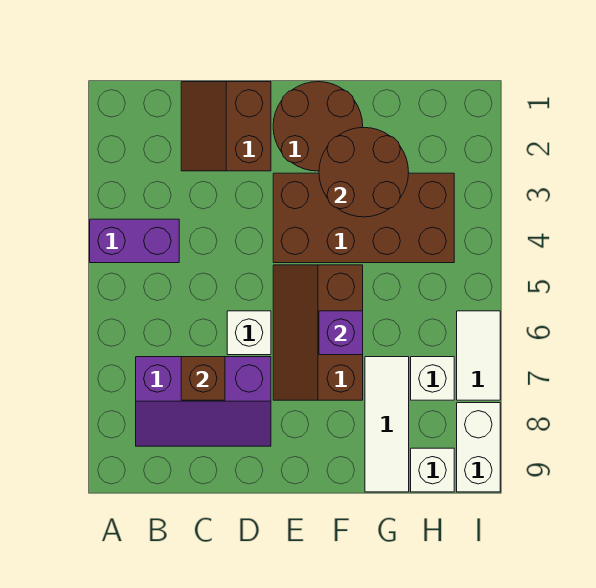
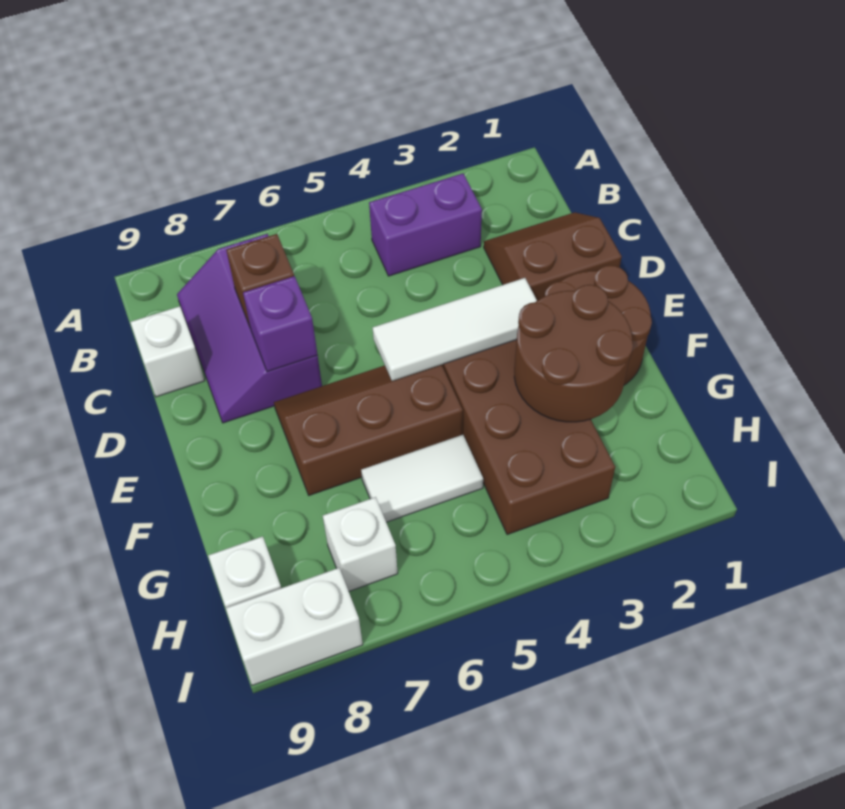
purple brick A4:B4 level 1 -> purple brick B3:B4 level 1
white brick D6 level 1 -> white brick C9 level 1
purple brick F6 level 2 -> purple brick D7 level 2
white tile G7:G9 level 1 -> white tile E3:E5 level 2
white tile I6:I7 level 1 -> white tile G5:G6 level 1

